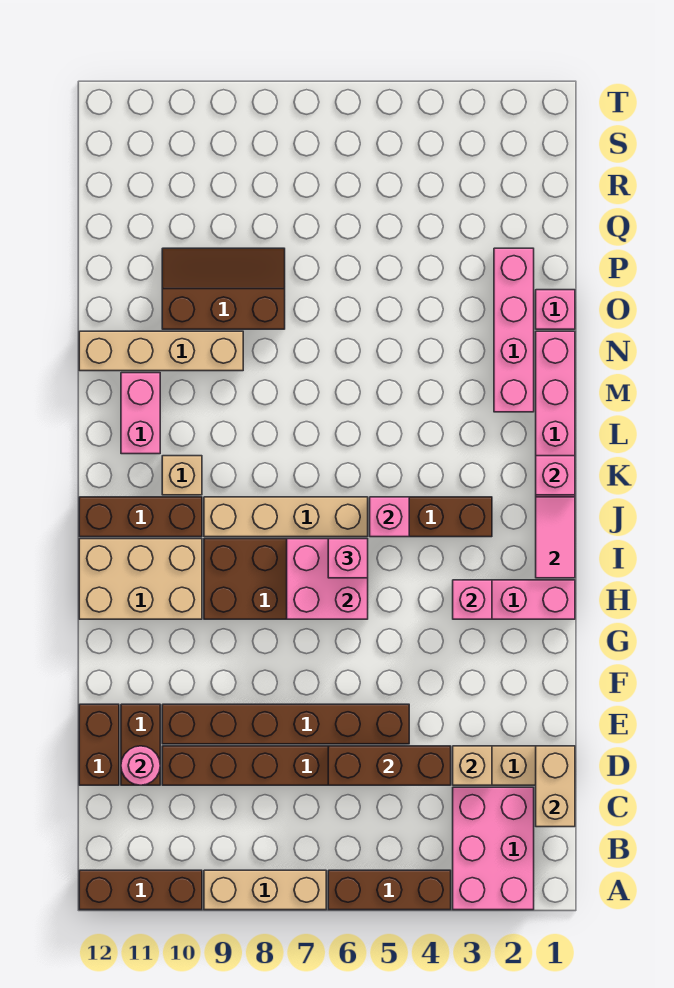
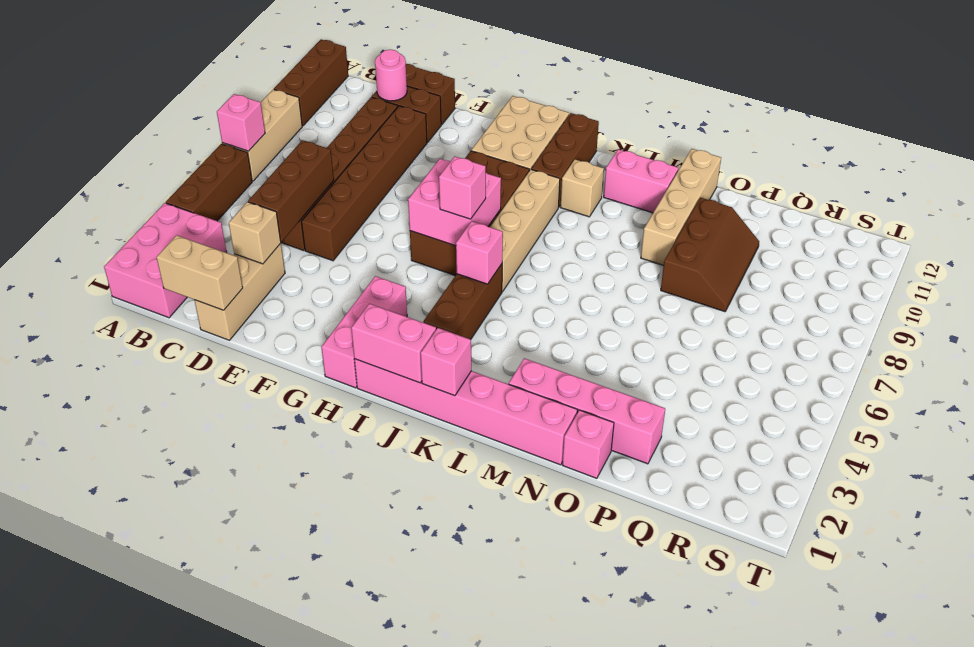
pink brick A2:C3 level 1 -> pink brick A1:B3 level 1
pink brick H3 level 2 -> pink brick A7 level 2
pink tile I1:J1 level 2 -> pink brick I1:J1 level 2

